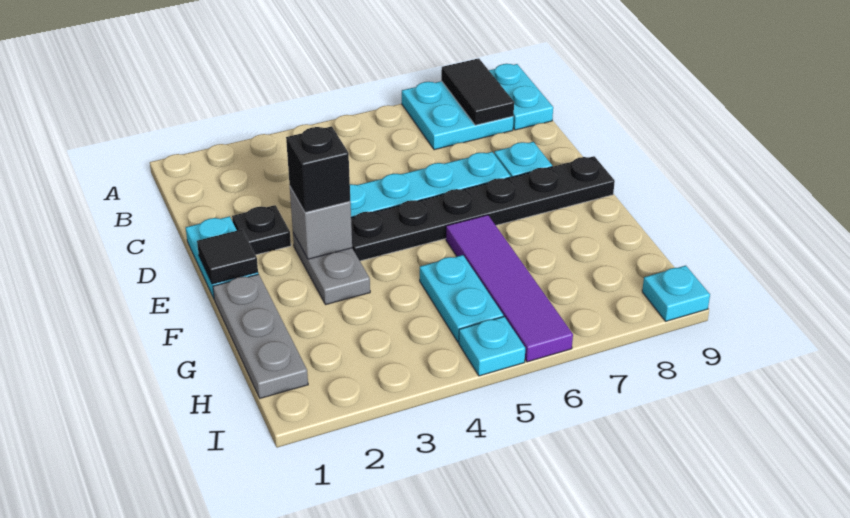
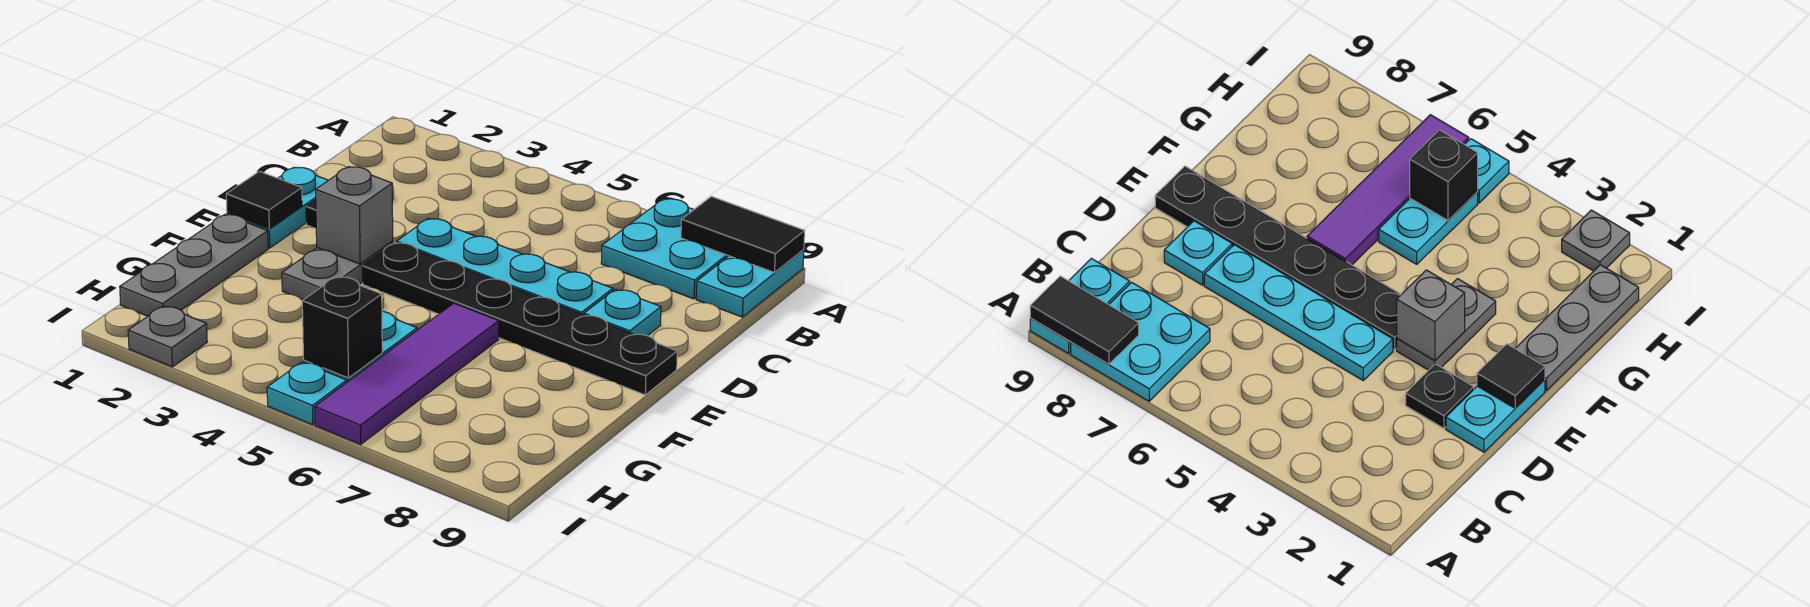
black tile A8:B8 level 2 -> black tile A8:A9 level 2
black brick E3 level 3 -> black brick H5 level 2
none -> grey plate I2 level 1
cyan plate I9 level 1 -> none

